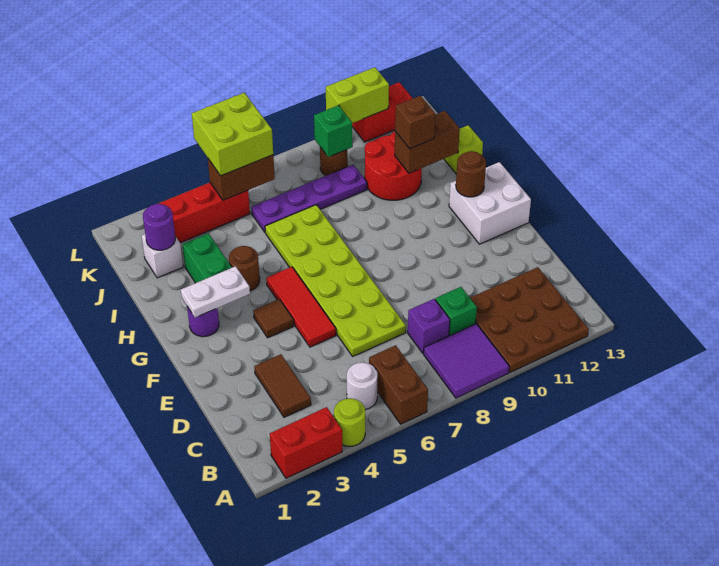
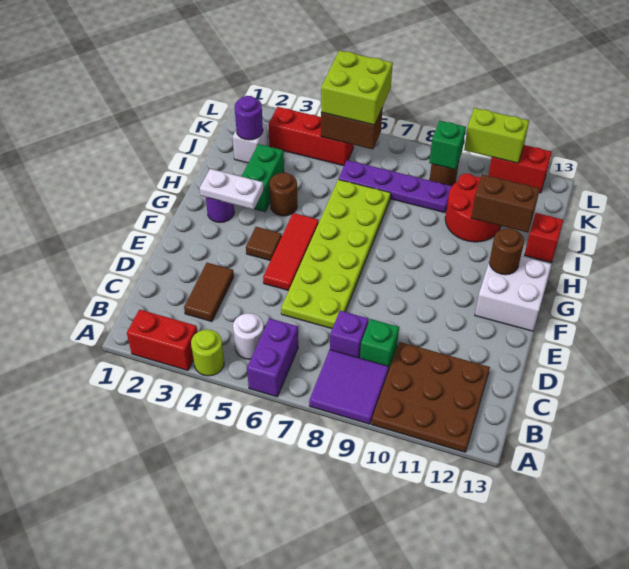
brown brick A6:B6 level 1 -> purple brick A6:B6 level 1
brown brick I11 level 3 -> none
lime brick I13 level 1 -> red brick I13 level 1

